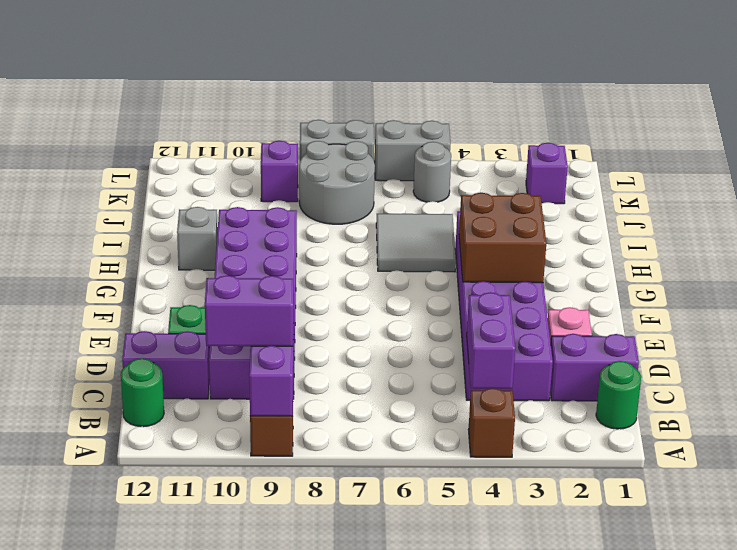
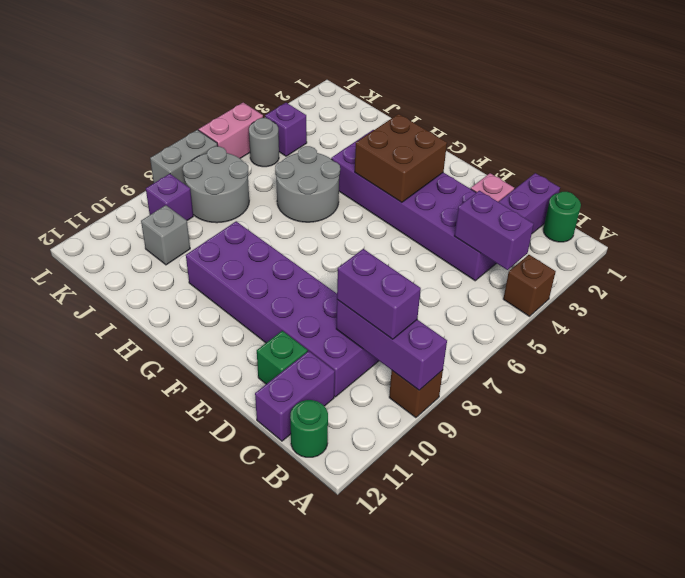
purple brick B9:B10 level 3 -> purple brick B9:C9 level 3
grey tile H5:I6 level 1 -> grey round brick H5:I6 level 1
grey brick H11 level 1 -> grey brick J10 level 1
purple brick K2 level 1 -> purple brick K4 level 1
grey brick L5:L6 level 1 -> pink brick L5:L6 level 1

